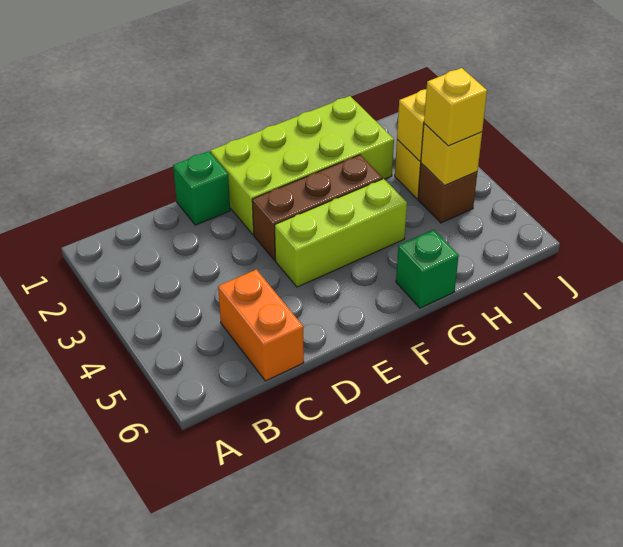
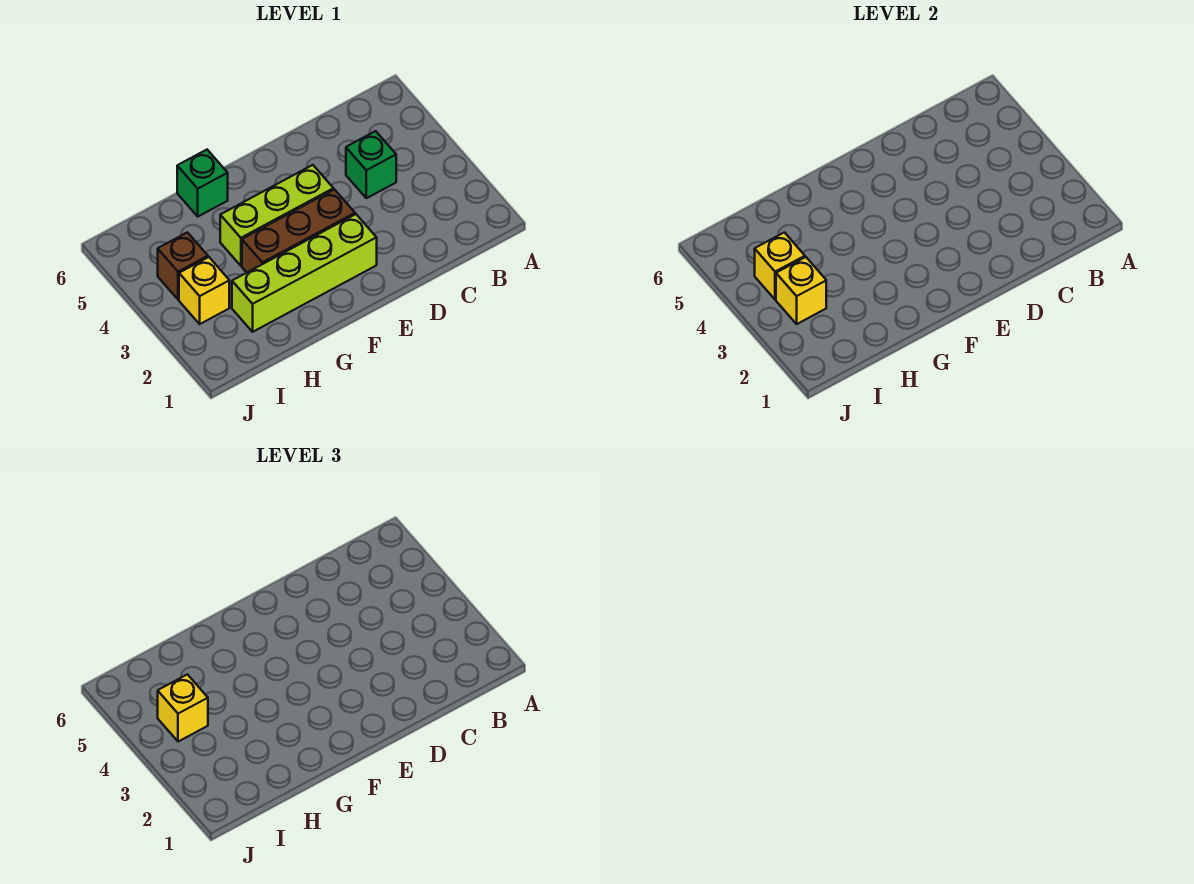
orange brick C5:C6 level 1 -> none
green brick D1 level 1 -> green brick C4 level 1
lime brick E1:H2 level 1 -> lime brick E2:H2 level 1

